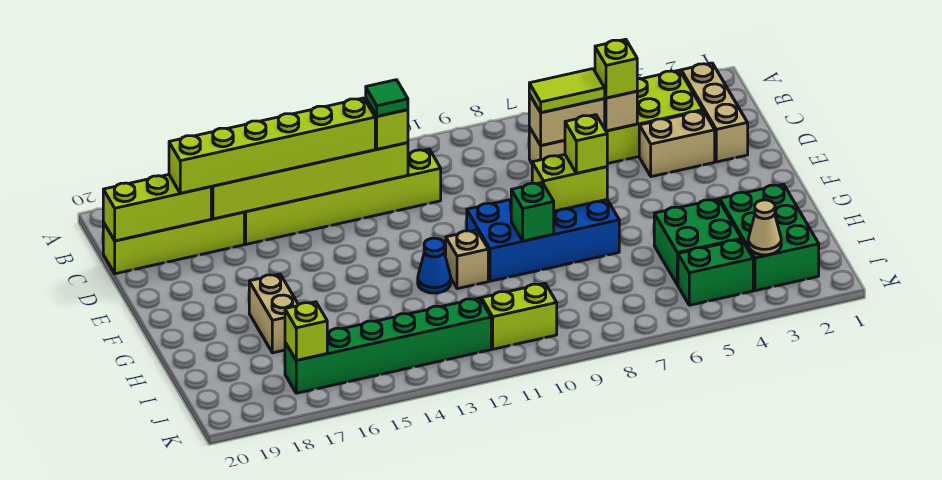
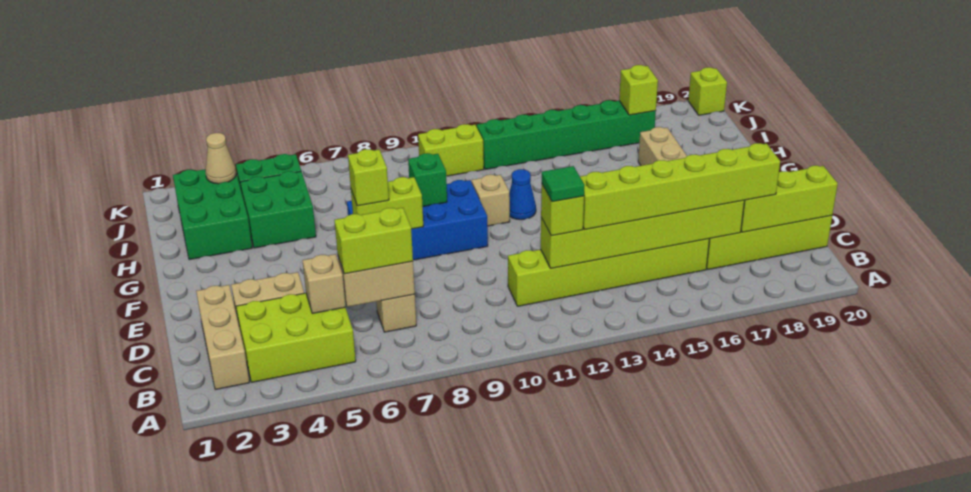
lime brick C5 level 3 -> lime brick K20 level 1
lime tile C6:C7 level 3 -> lime brick C6:C7 level 3

